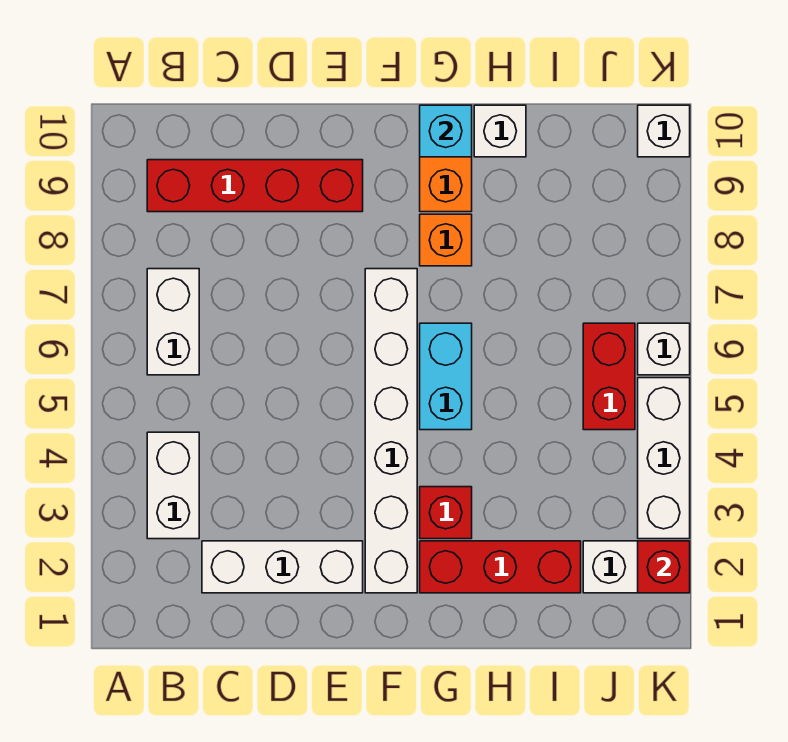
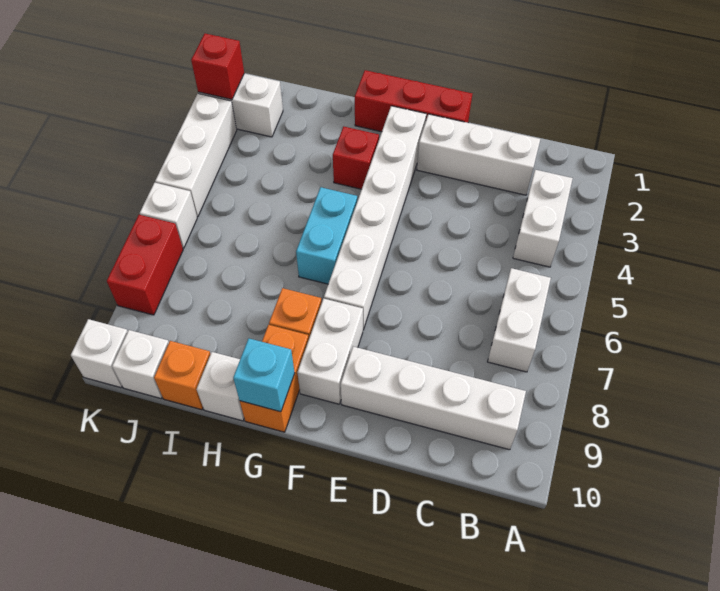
red brick B9:E9 level 1 -> white brick B9:E9 level 1
none -> white brick F8:F9 level 1
red brick G2:I2 level 1 -> red brick E1:G1 level 1
none -> orange brick I10 level 1
red brick J5:J6 level 1 -> red brick K7:K8 level 1
none -> white brick J10 level 1

